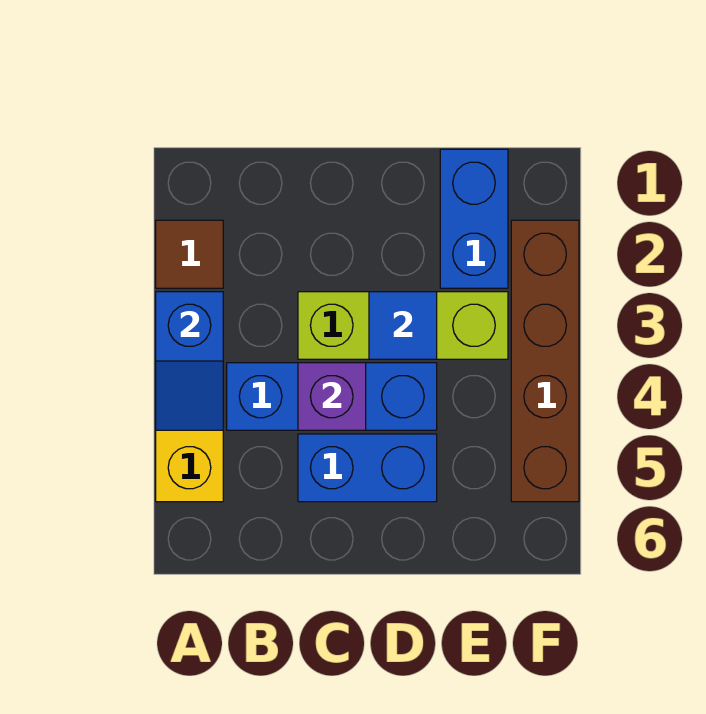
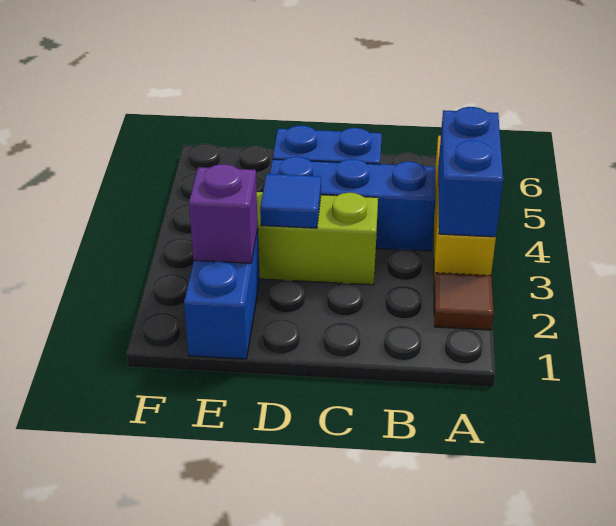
blue slope A3:A4 level 2 top 3 -> blue brick A3:A4 level 2
purple brick C4 level 2 -> purple brick E2 level 2
brown brick F2:F5 level 1 -> none

